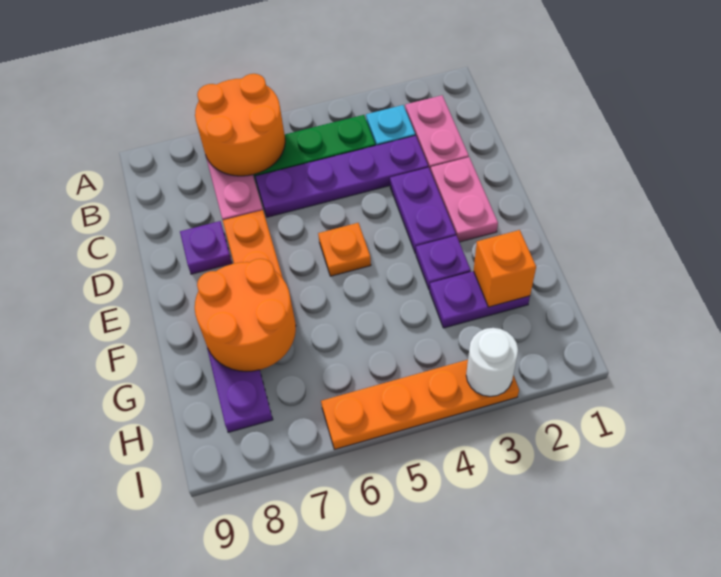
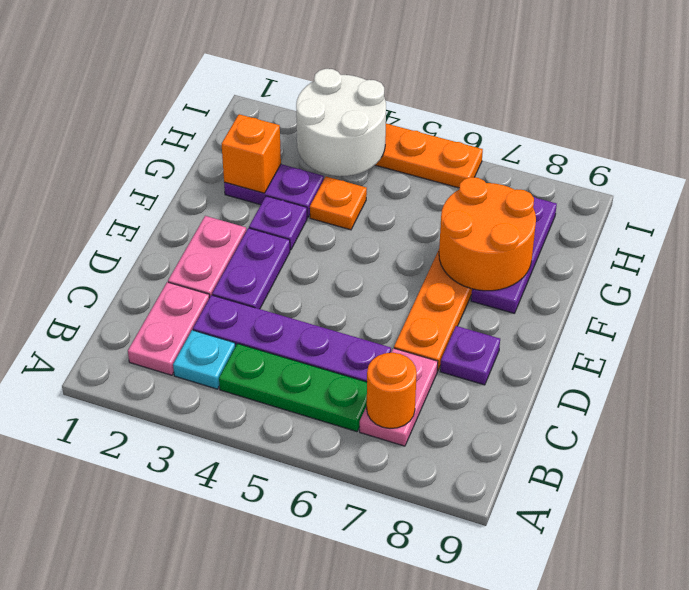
orange round brick A6:B7 level 2 -> orange round brick B7 level 2
orange plate E5 level 1 -> orange plate G4 level 1
white round brick I3 level 2 -> white round brick H3:I4 level 2

